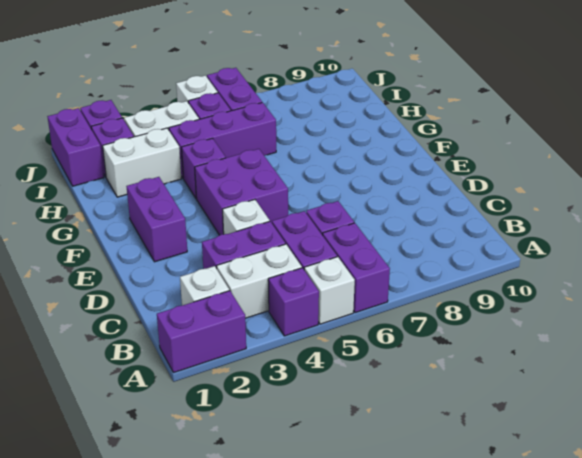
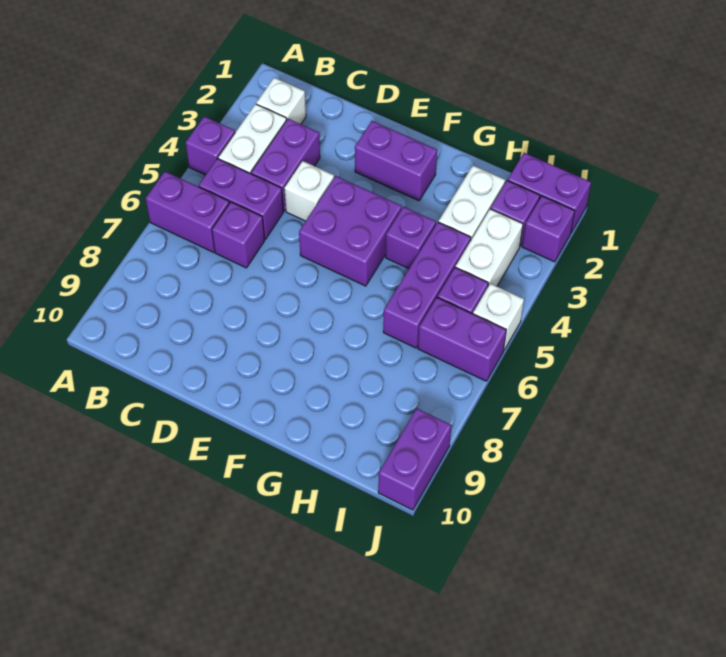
purple brick A1:A2 level 1 -> purple brick J9:J10 level 1
white brick A5 level 1 -> none

